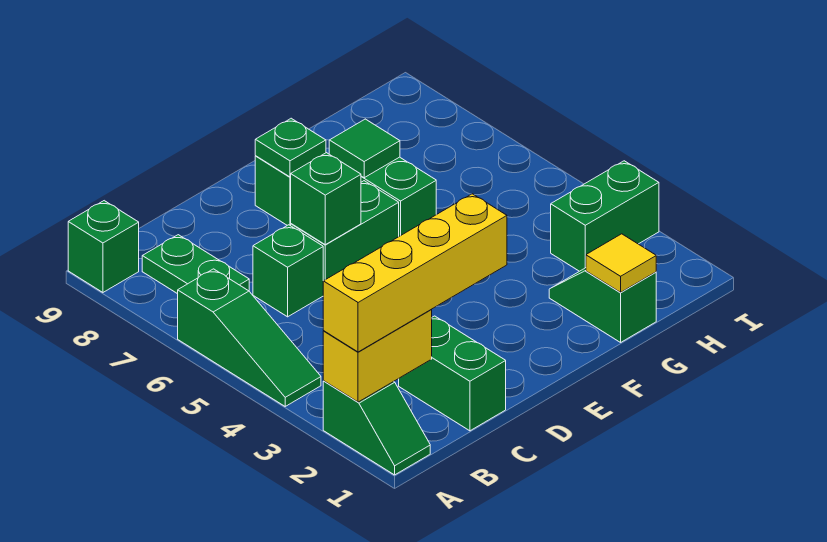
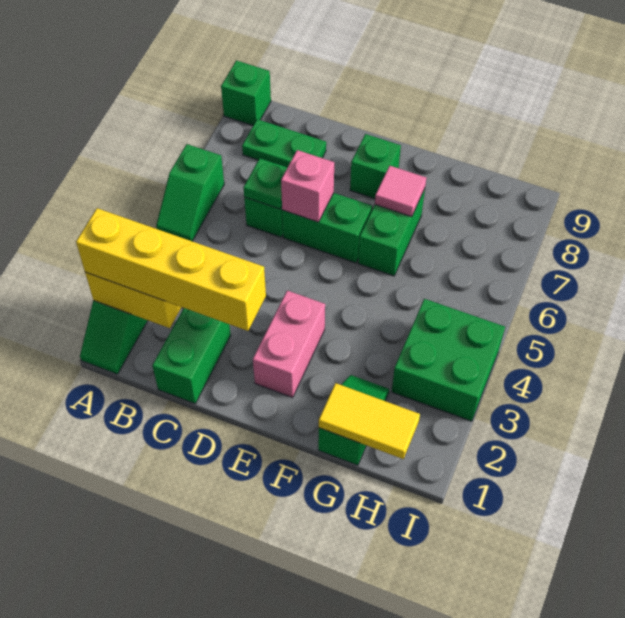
green slope A4:A6 level 1 top 6 -> green slope A5:A6 level 1 top 6
green plate B7:B8 level 1 -> green plate B8:C8 level 1
green brick D6 level 2 -> pink brick D6 level 2
none -> pink brick E2:E3 level 1
green plate E8 level 2 -> green plate C6 level 2
green tile F7 level 2 -> pink tile F7 level 2
yellow tile G1 level 2 -> yellow tile G1:H1 level 2
green brick H3:I3 level 1 -> green brick H3:I4 level 1

